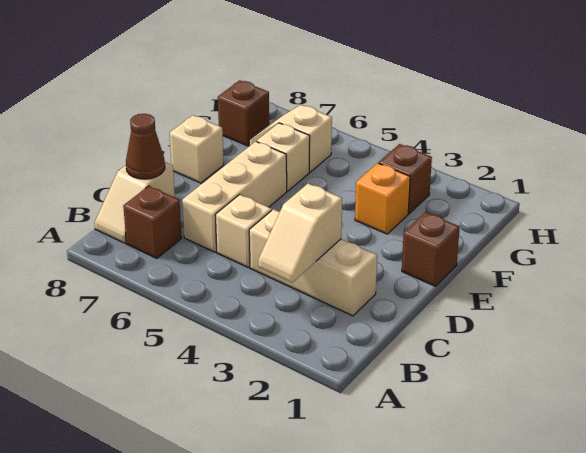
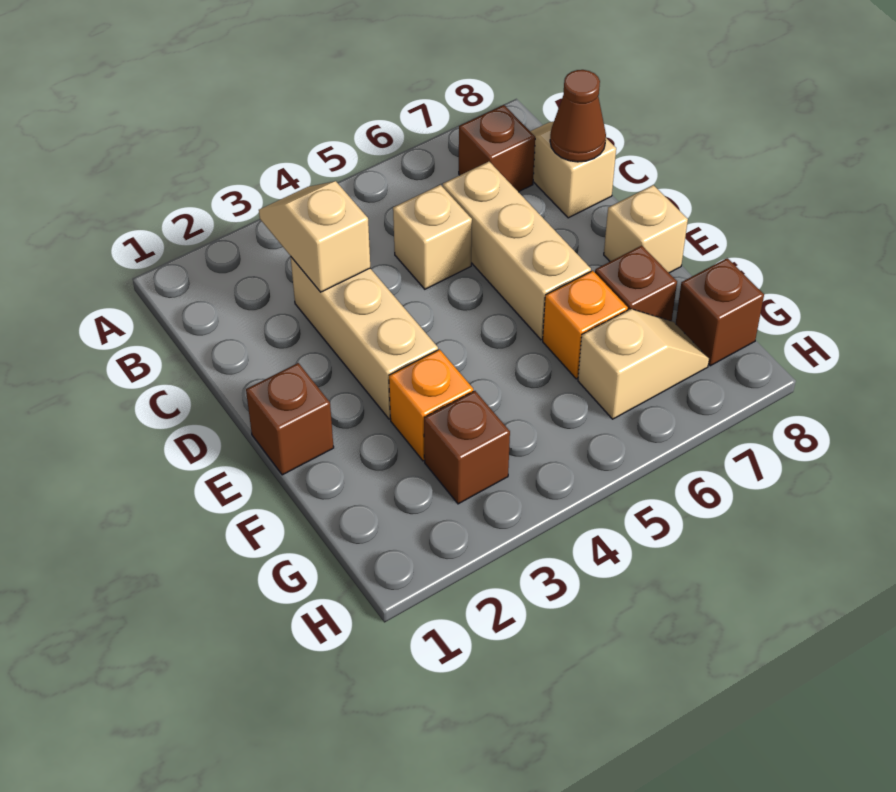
tan brick C2:C4 level 1 -> tan brick C3:E3 level 1
tan brick F6 level 1 -> orange brick F6 level 1
none -> brown brick F7 level 1

